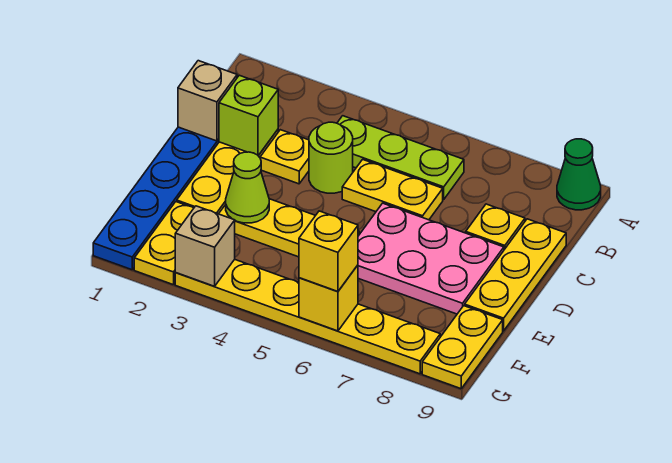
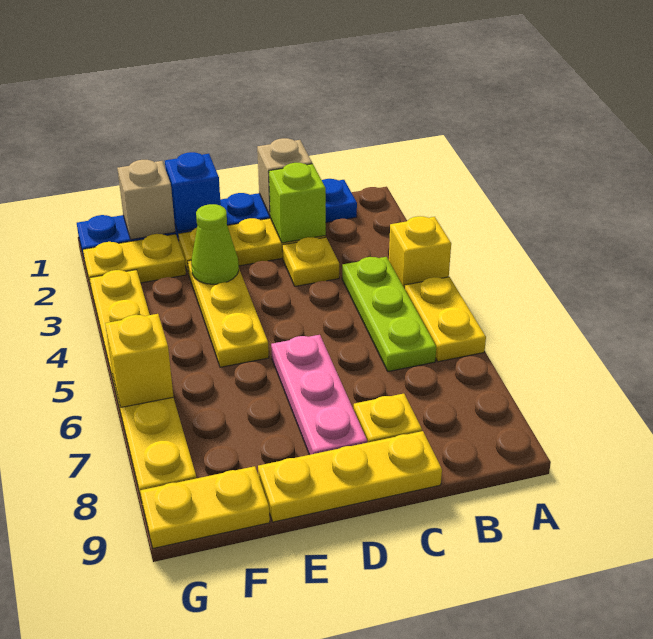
green cone A9 level 1 -> none
lime round brick C4 level 1 -> none
yellow plate C5:C6 level 1 -> yellow plate A5:A6 level 1
pink plate D6:E8 level 1 -> pink plate D6:D8 level 1
none -> blue brick E1 level 2
tan brick G3 level 2 -> tan brick F1 level 2
yellow brick G6 level 3 -> yellow brick A4 level 1

